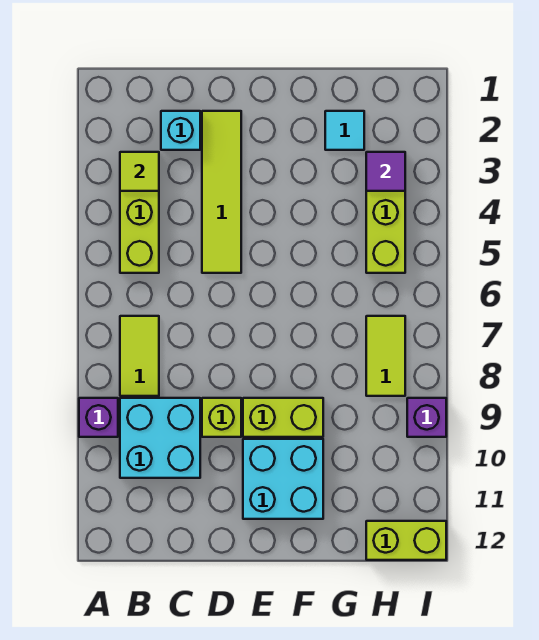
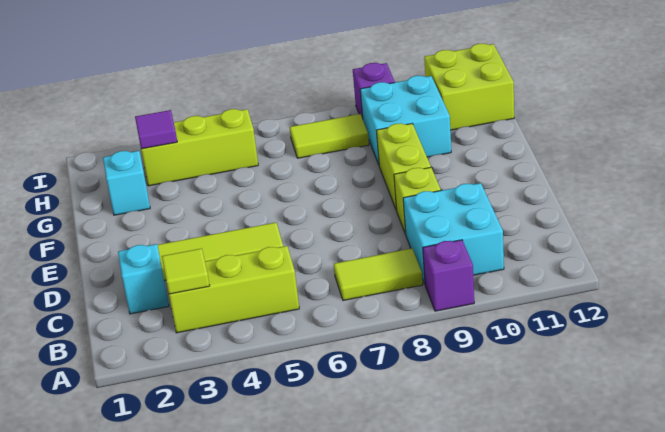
cyan brick E10:F11 level 1 -> cyan brick G9:H10 level 1
cyan tile G2 level 1 -> cyan brick G2 level 1
lime brick H12:I12 level 1 -> lime brick H11:I12 level 1

